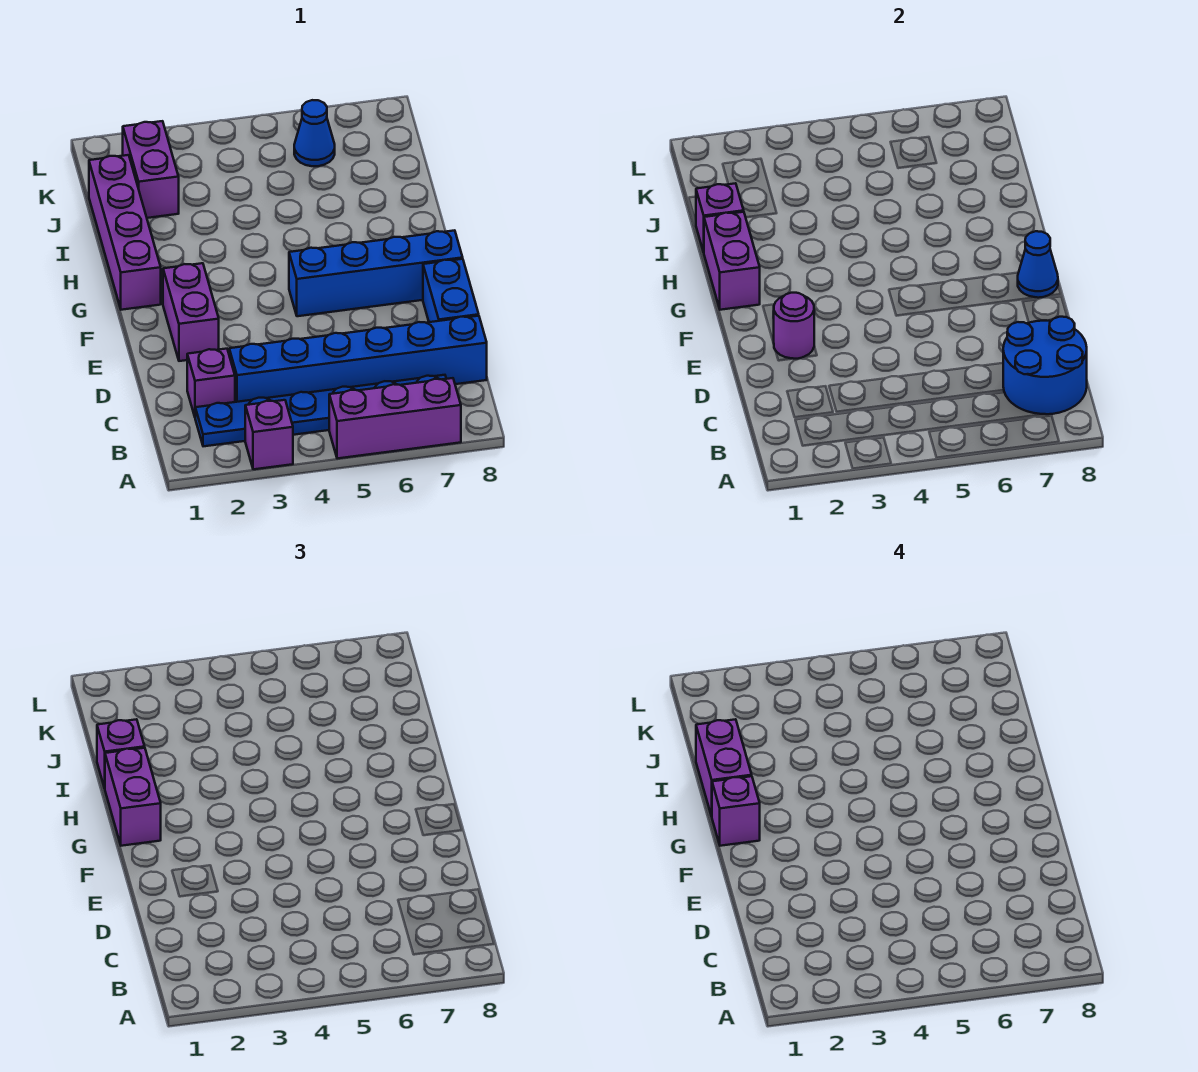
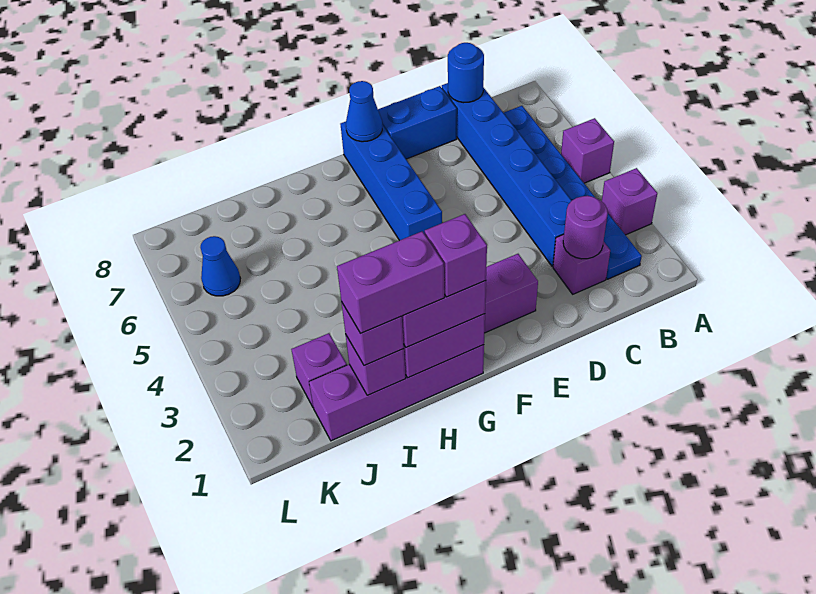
purple brick A5:A7 level 1 -> purple brick A5 level 1
blue round brick B7:C8 level 2 -> blue round brick C8 level 2
purple round brick E2 level 2 -> purple round brick C2 level 2
purple brick J2:K2 level 1 -> purple brick J2 level 1

